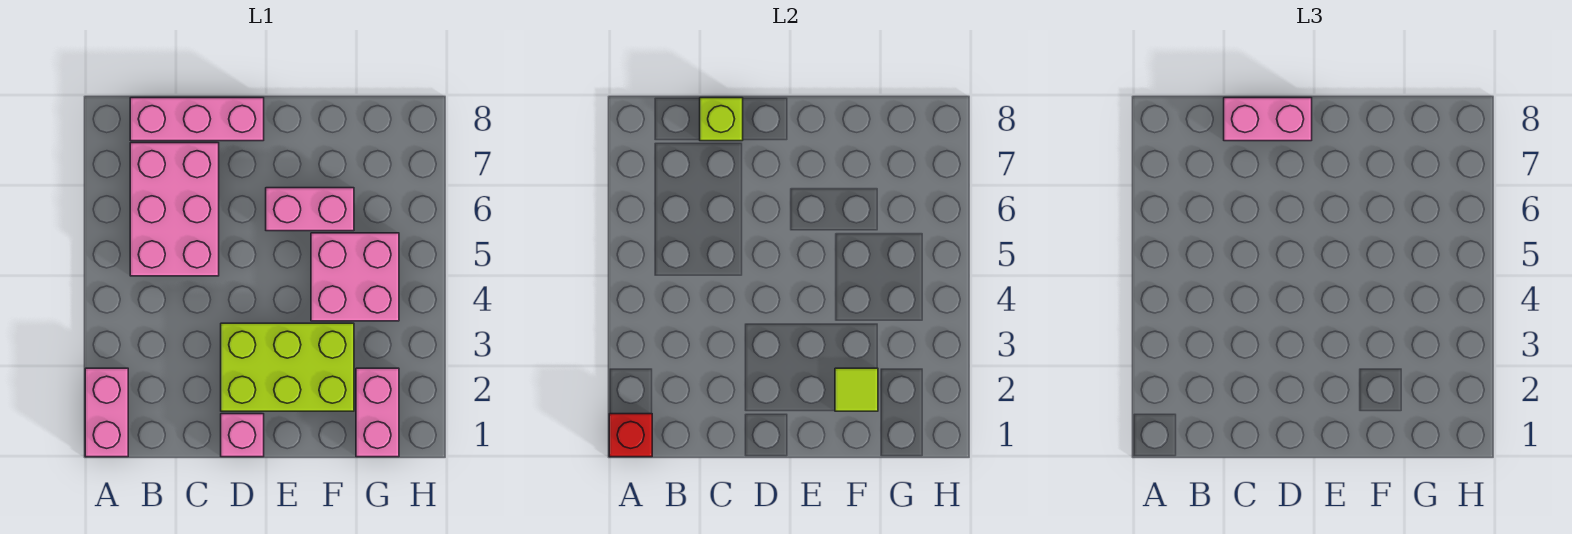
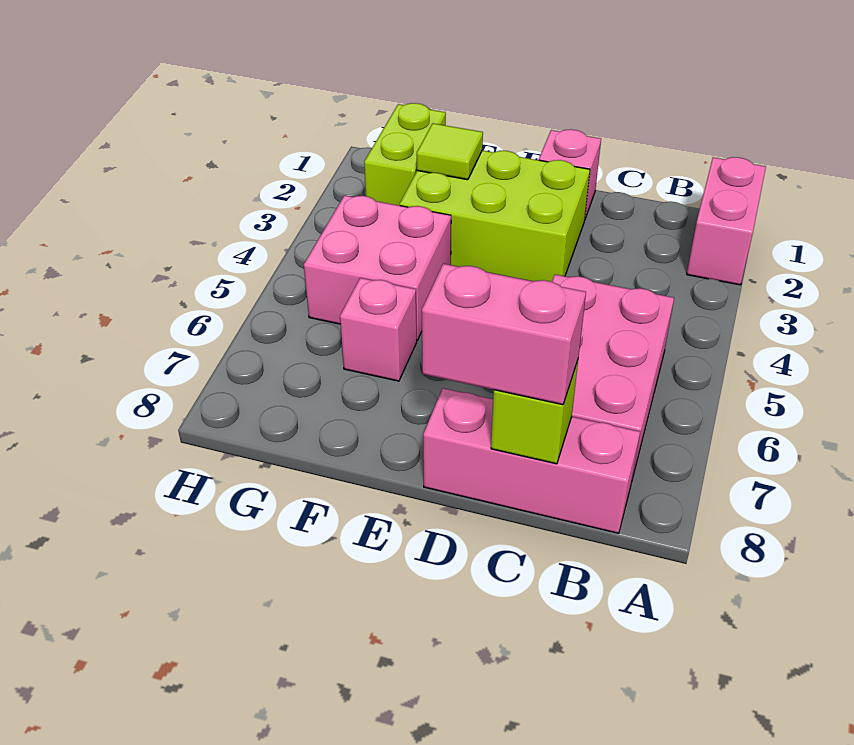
red brick A1 level 2 -> none
pink brick E6:F6 level 1 -> pink brick F6 level 1
pink brick G1:G2 level 1 -> lime brick G1:G2 level 1

